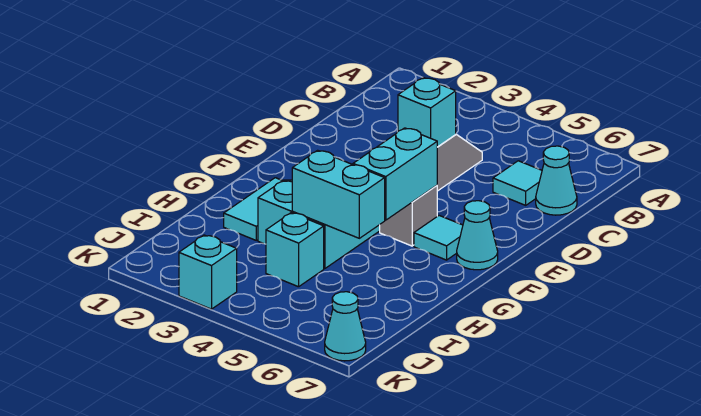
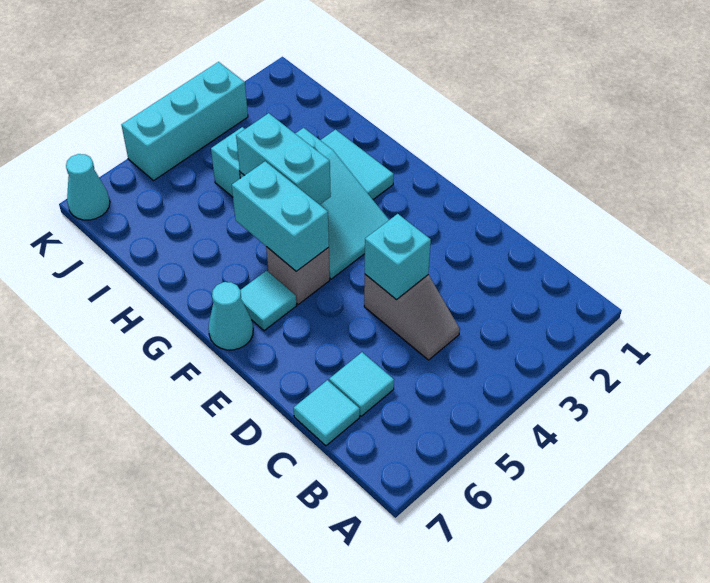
cyan cone C7 level 1 -> cyan tile C7 level 1
cyan brick H4:H5 level 2 -> cyan brick G4:H4 level 2
cyan brick K3 level 1 -> cyan brick K3:K5 level 1

